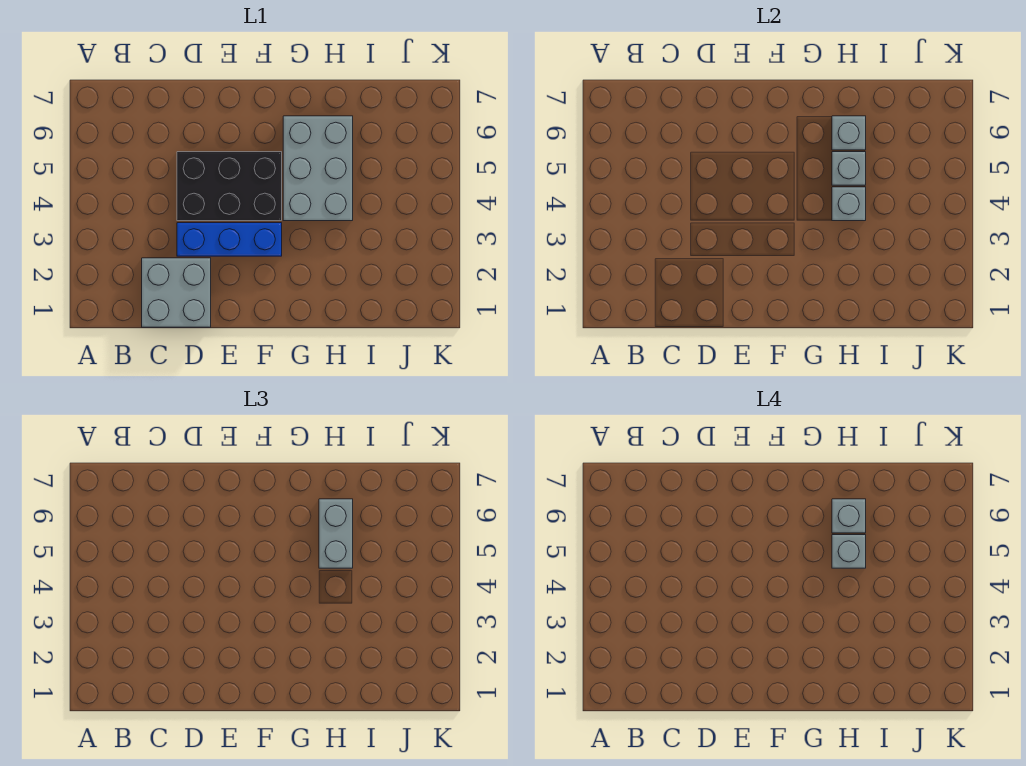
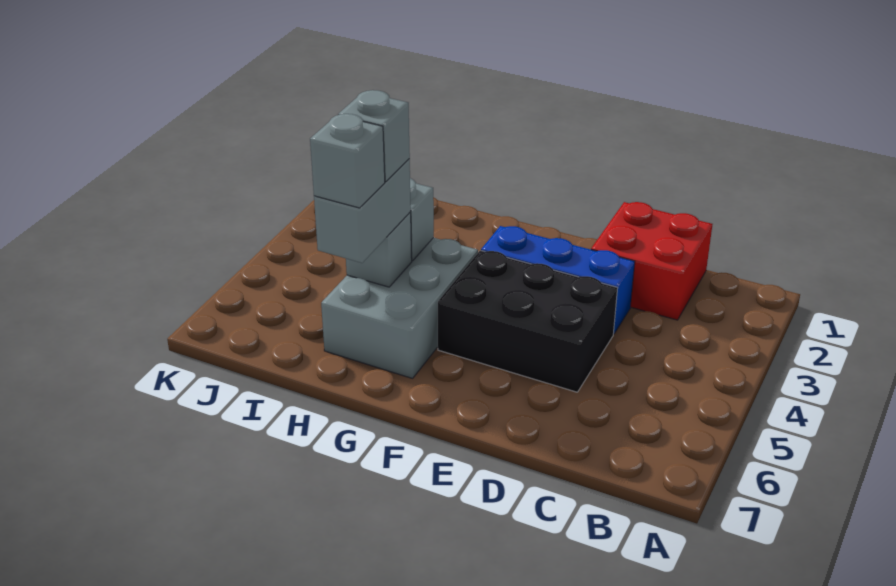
grey brick C1:D2 level 1 -> red brick C1:D2 level 1
grey brick H6 level 2 -> none

